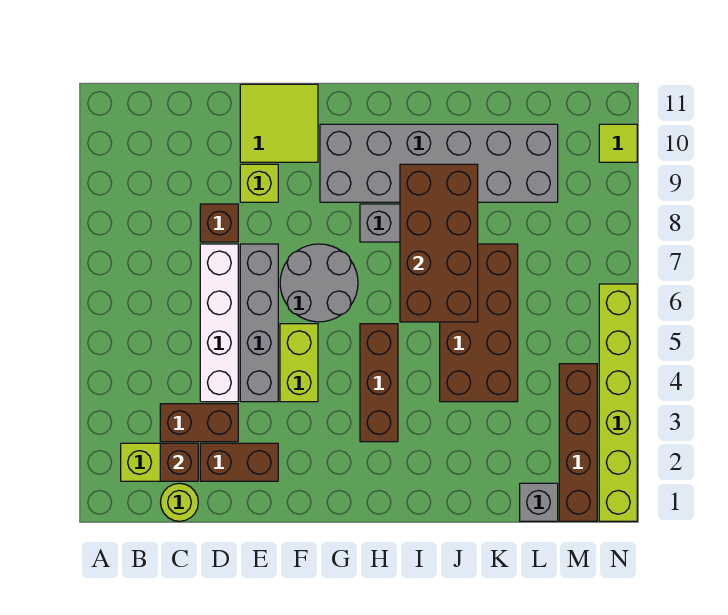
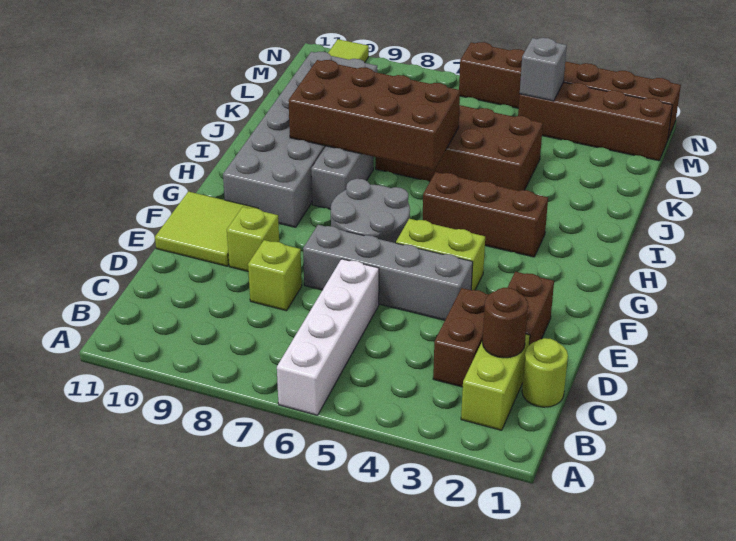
brown brick C2 level 2 -> brown round brick C2 level 2
white brick D4:D7 level 1 -> white brick A6:D6 level 1
brown brick D8 level 1 -> lime brick D8 level 1
grey brick L1 level 1 -> grey brick M4 level 2
lime brick N1:N6 level 1 -> brown brick N1:N6 level 1

